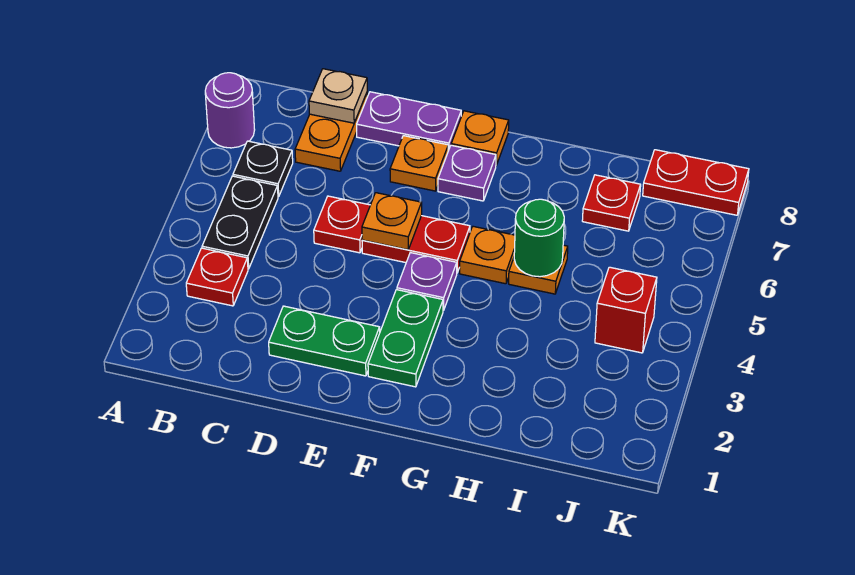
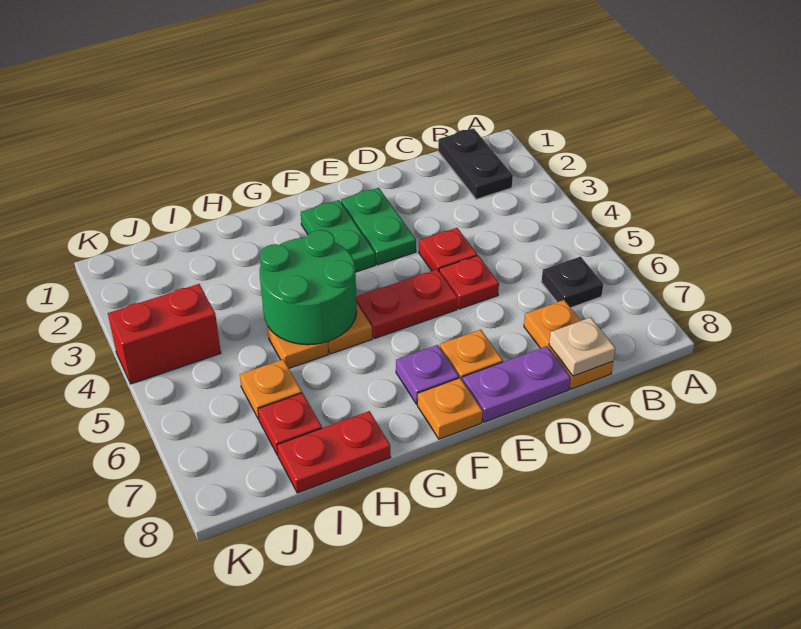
purple round brick A7 level 1 -> none
red plate B3 level 1 -> red plate D4 level 1
black plate B4:B5 level 1 -> black plate B1:B2 level 1
green plate D2:E2 level 1 -> green plate E2:E3 level 1
orange plate E5 level 2 -> orange plate I6 level 1
purple plate F4 level 1 -> none
green round brick H5 level 2 -> green round brick G4:H5 level 2
red brick J4 level 1 -> red brick J4:K4 level 1
red plate J8:K8 level 1 -> red plate H8:I8 level 1

